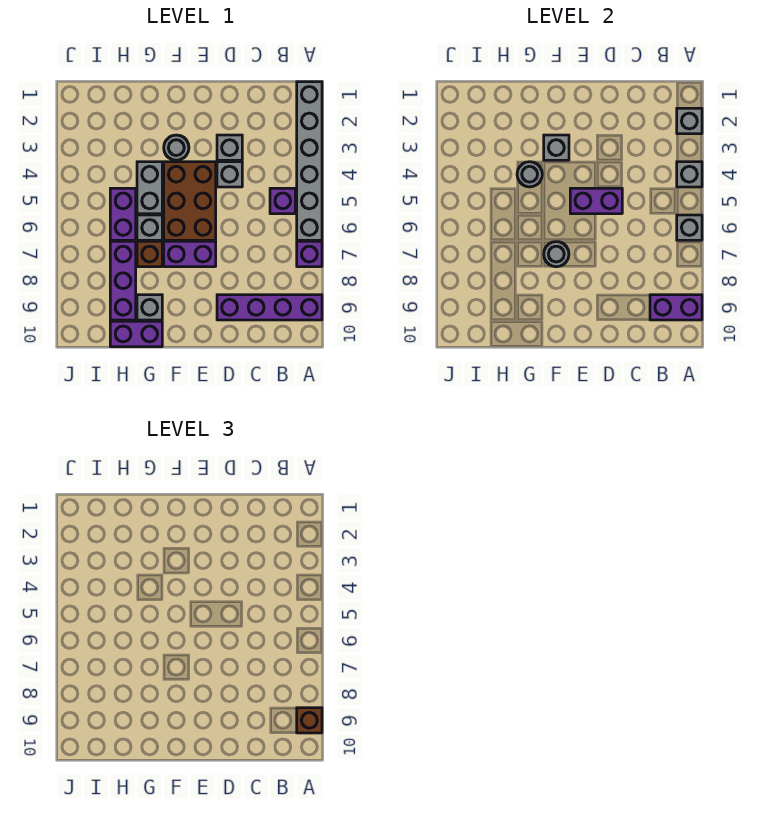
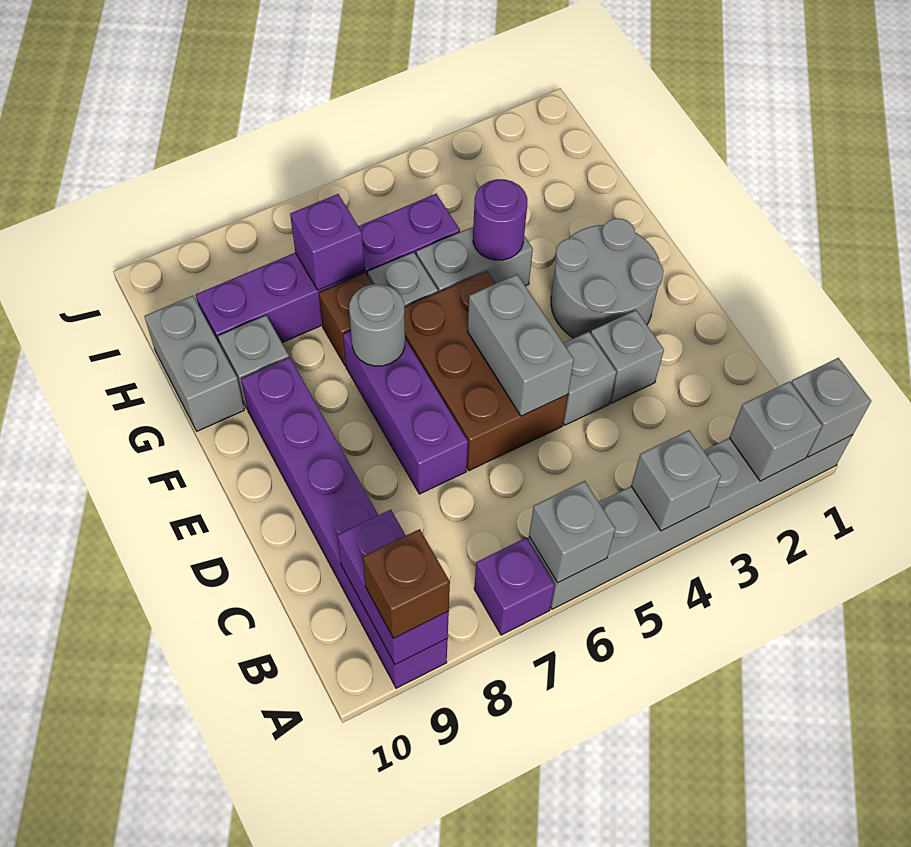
purple brick A9:D9 level 1 -> purple brick A9:F9 level 1
purple brick B5 level 1 -> purple brick H7 level 2
purple brick D5:E5 level 2 -> grey brick D5:E5 level 2
brown brick E4:F6 level 1 -> brown brick D5:F6 level 1
purple brick E7:F7 level 1 -> purple brick D7:F7 level 1
grey round brick F3 level 1 -> grey round brick E2:F3 level 1
grey brick F3 level 2 -> grey brick A1 level 2
grey round brick G4 level 2 -> purple round brick G4 level 2
purple brick G10:H10 level 1 -> grey brick G10:H10 level 1

